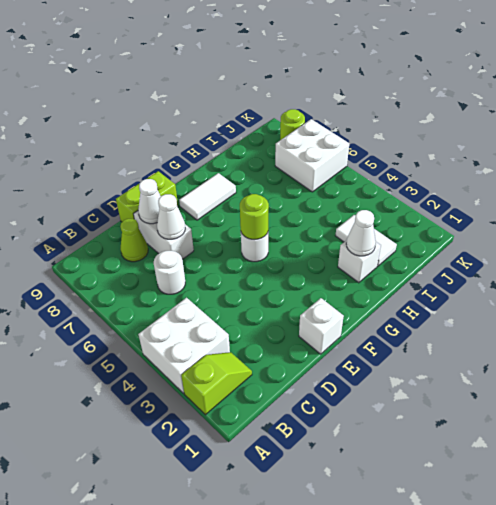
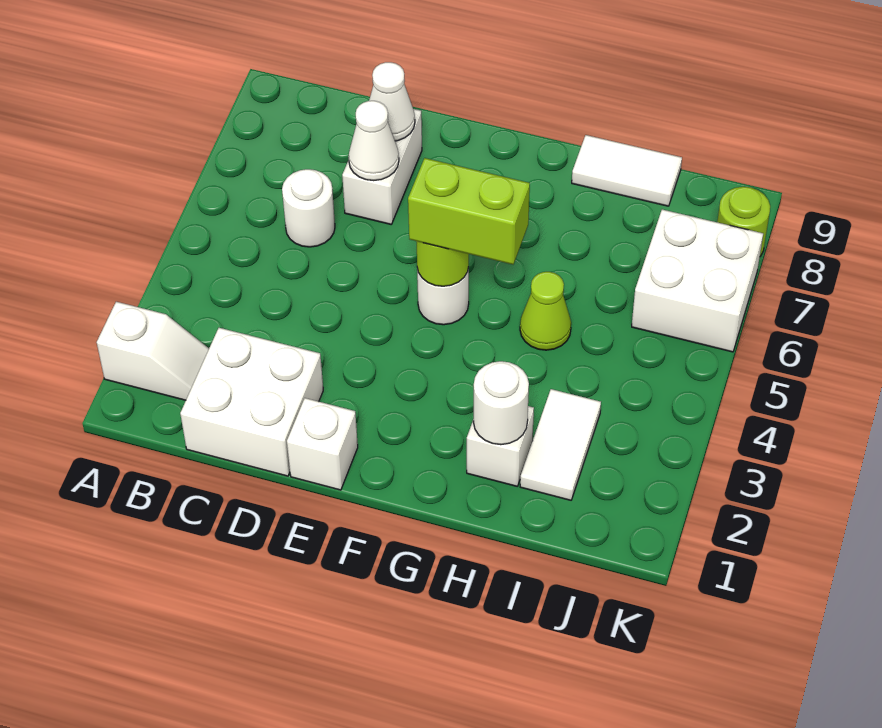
lime slope A2:B2 level 1 top A -> white slope A2:B2 level 1 top A
white brick A3:B4 level 1 -> white brick C1:D2 level 1
lime cone C8 level 1 -> lime cone H5 level 1
lime brick D9:E9 level 1 -> lime brick F5:G5 level 3
white tile F8:G8 level 1 -> white tile H9:I9 level 1
white cone H2 level 2 -> white round brick H2 level 2

